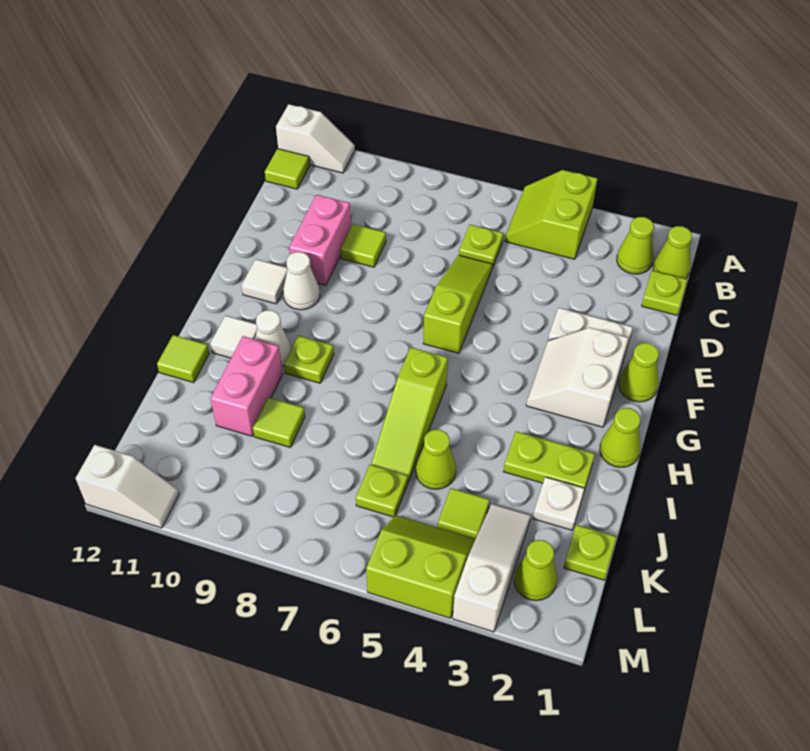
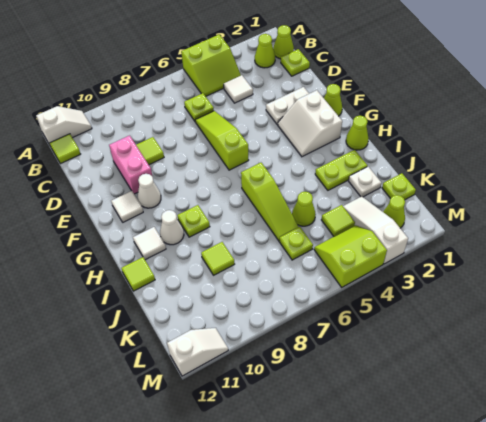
lime slope A4:B5 level 1 top 4 -> lime slope A4:B5 level 1 top A
none -> white tile C4 level 1
pink brick I10:J10 level 1 -> none

